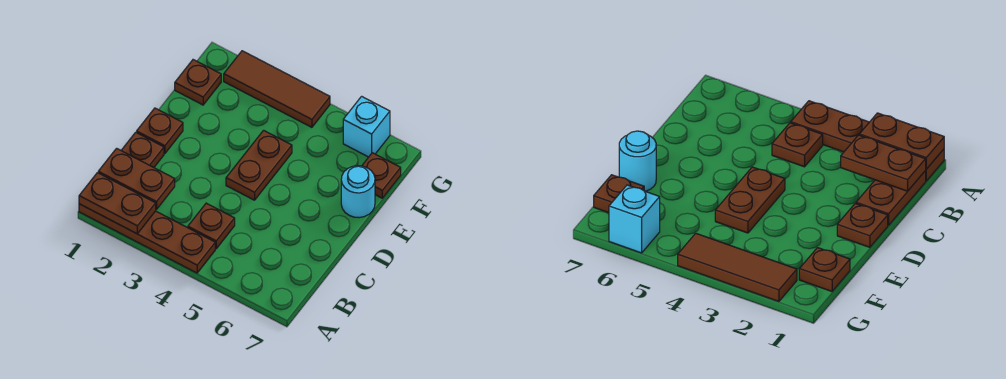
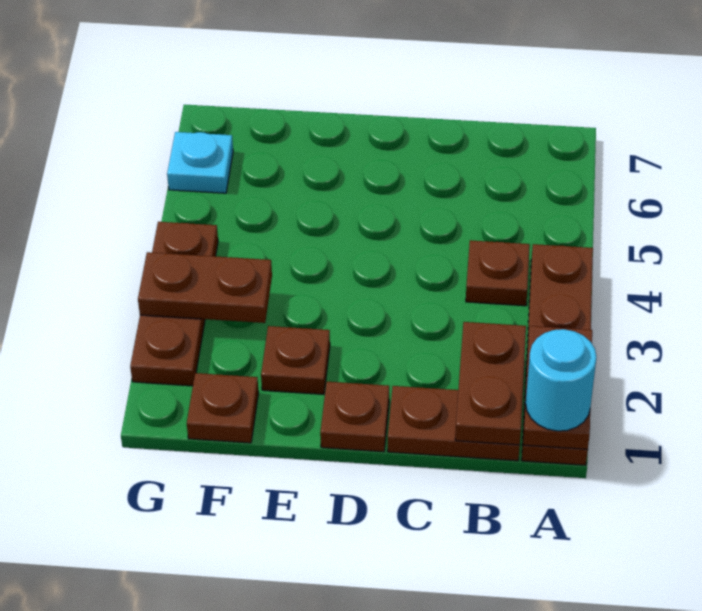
brown plate D4:E4 level 1 -> brown plate F3:G3 level 2
cyan round brick E7 level 1 -> cyan round brick A1 level 3
brown plate F7 level 1 -> brown plate E2 level 1
brown tile G2:G4 level 1 -> brown plate G2:G4 level 1
cyan brick G6 level 1 -> cyan plate G6 level 1

